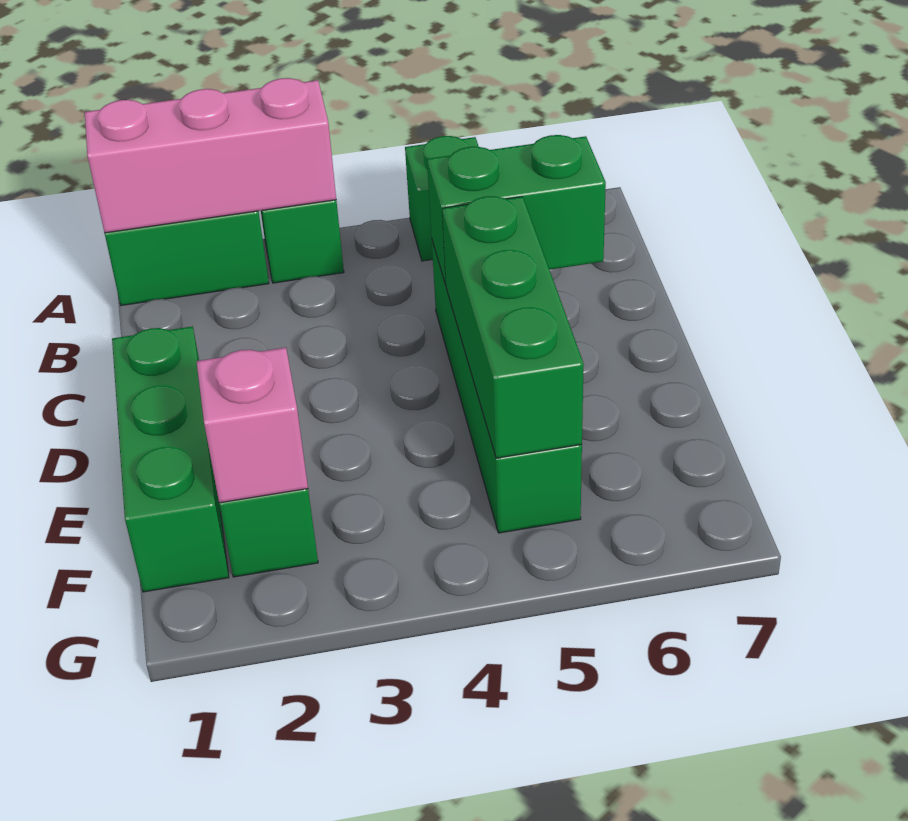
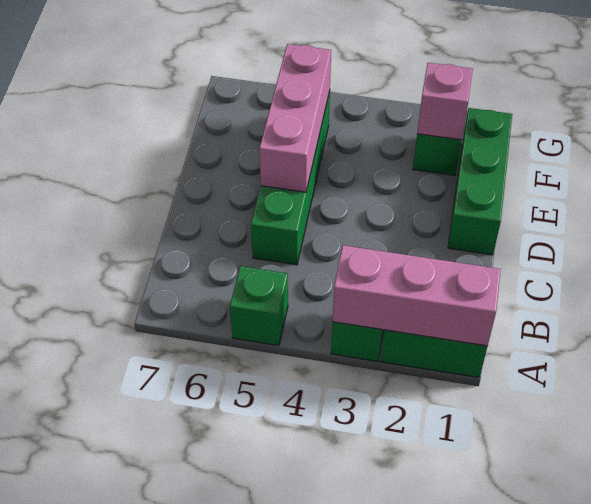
green brick C5:C6 level 2 -> none
green brick D5:F5 level 2 -> pink brick D5:F5 level 2

